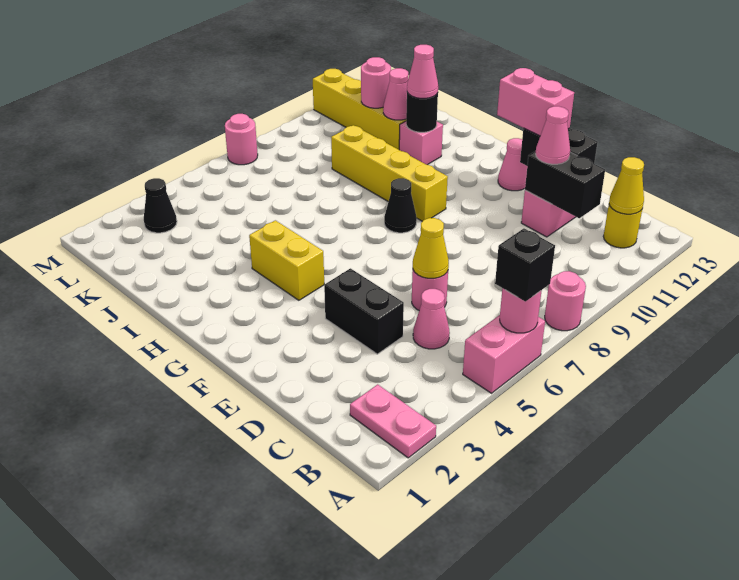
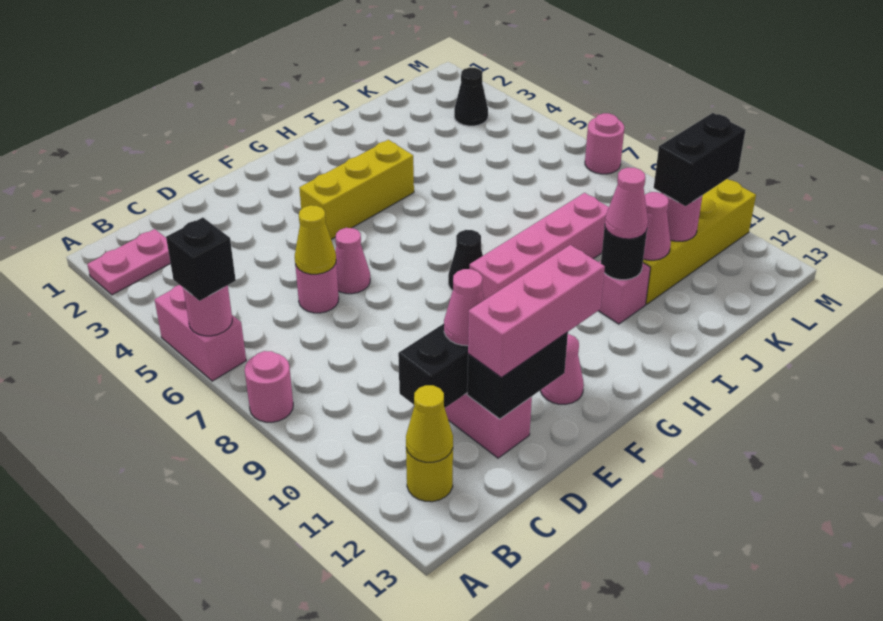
pink cone C5 level 1 -> pink cone E6 level 1
black brick D4:E4 level 1 -> black brick K11:L11 level 3
pink brick E12:F12 level 3 -> pink brick D12:F12 level 3
yellow brick G4:H4 level 1 -> yellow brick F4:H4 level 1
yellow brick G9:J9 level 1 -> pink brick G9:J9 level 1

